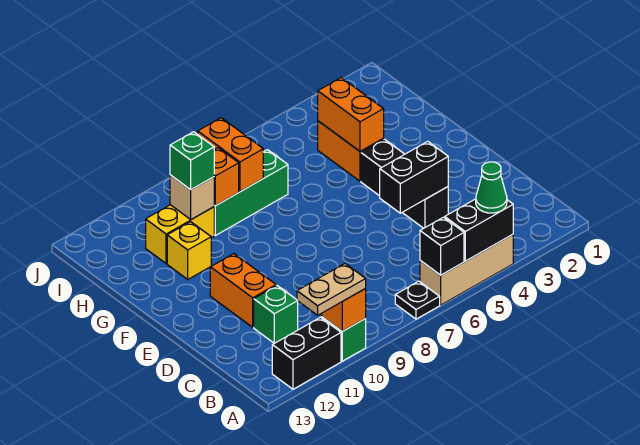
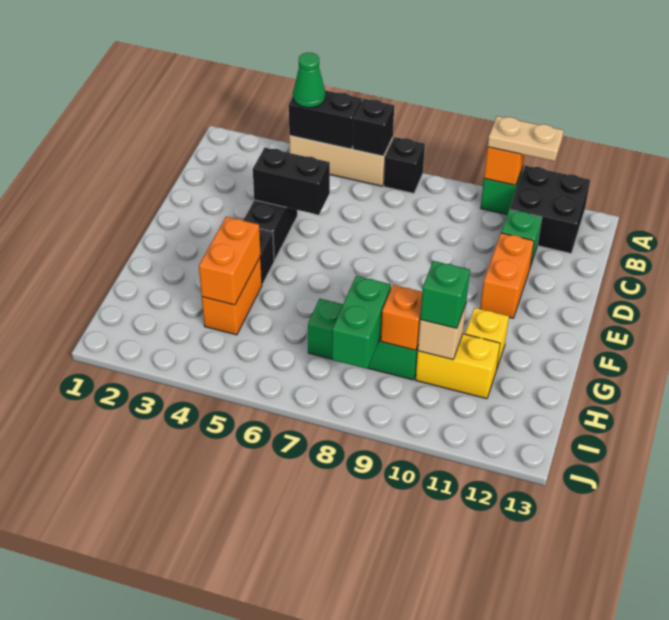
black plate A7 level 1 -> black brick A7 level 1
black brick A11:A12 level 1 -> black brick A11:B12 level 1
orange brick H8:I8 level 2 -> green brick H8:I8 level 2

